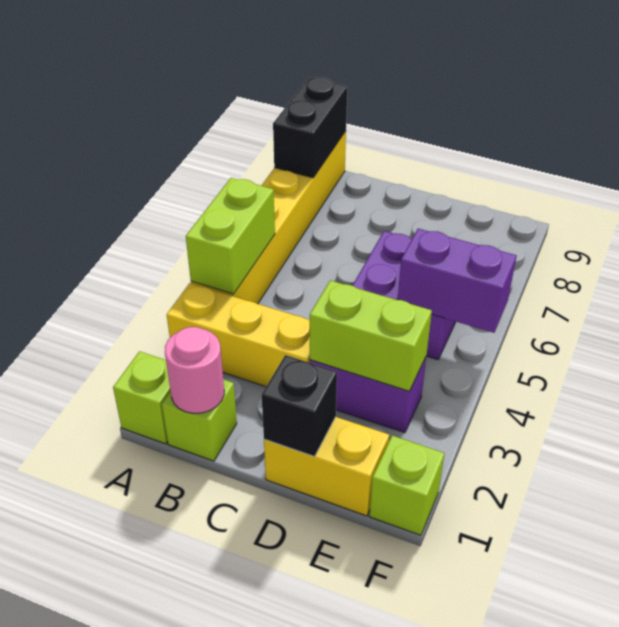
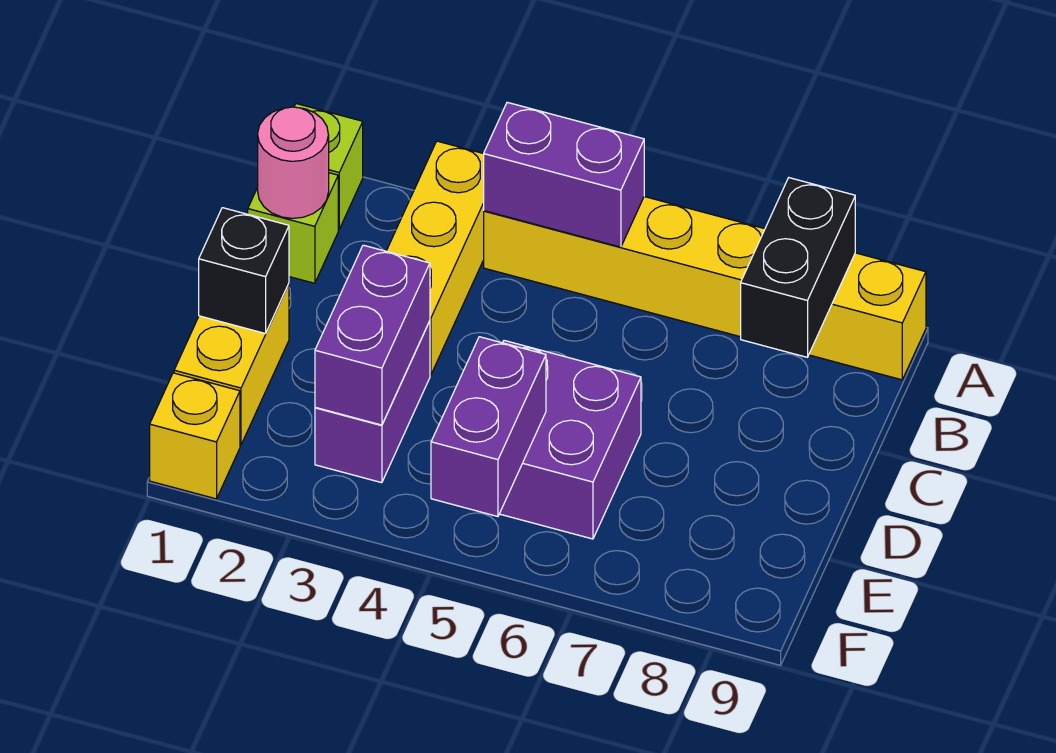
lime brick A4:A5 level 2 -> purple brick A4:A5 level 2
black brick A8:A9 level 2 -> black brick A8:B8 level 2
lime brick D3:E3 level 2 -> purple brick D3:E3 level 2
lime brick F1 level 1 -> yellow brick F1 level 1

